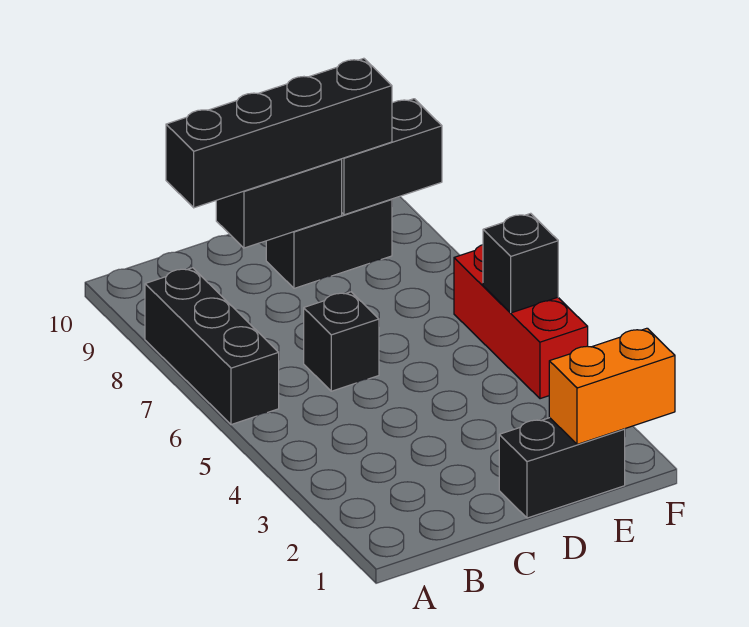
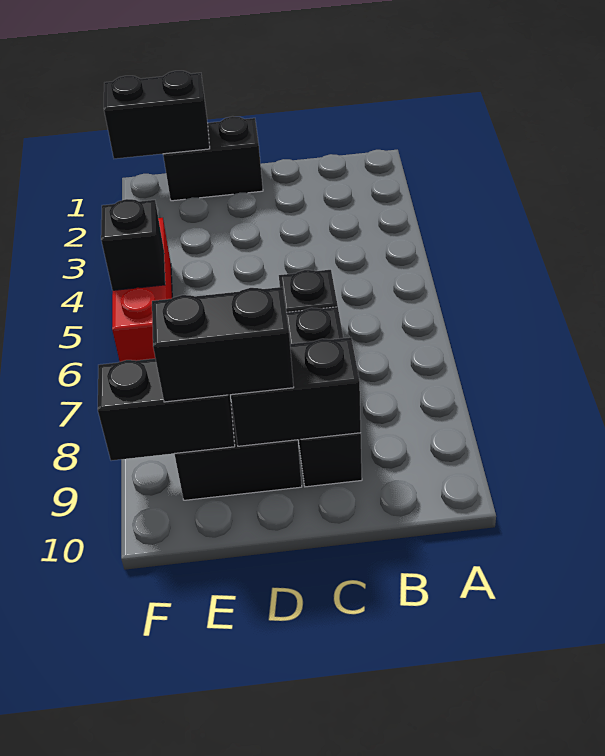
black brick A6:A8 level 1 -> black brick C7:C9 level 1
black brick B9:E9 level 3 -> black brick D9:E9 level 3
orange brick E1:F1 level 2 -> black brick E1:F1 level 2

